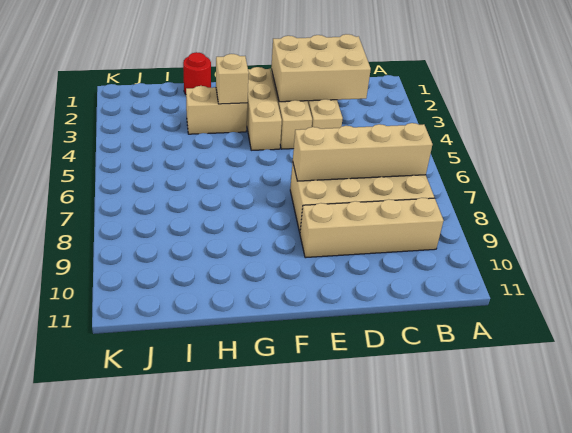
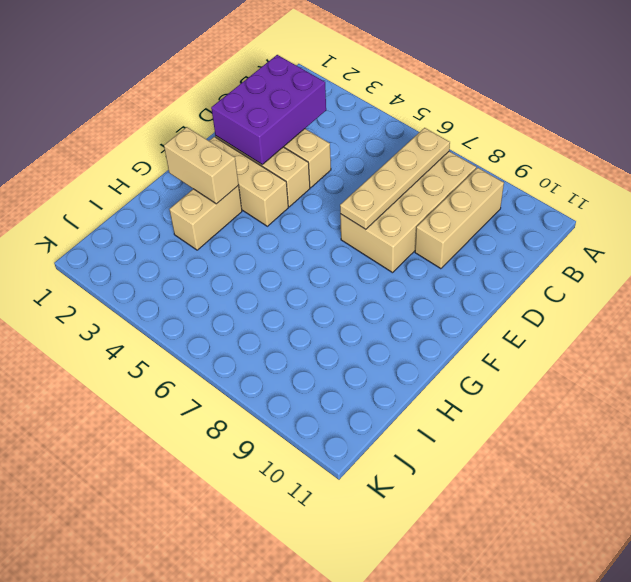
tan brick B7:E7 level 2 -> tan plate B7:E7 level 2
tan brick B9:E9 level 1 -> tan brick B9:D9 level 1
tan brick C2:E3 level 2 -> purple brick C2:E3 level 2
tan brick G3 level 2 -> tan brick G2:G3 level 2
red round brick H1 level 1 -> none

